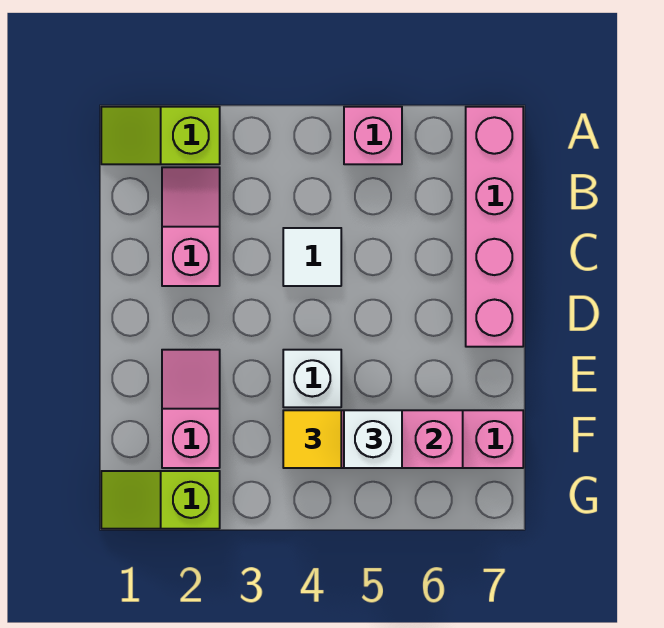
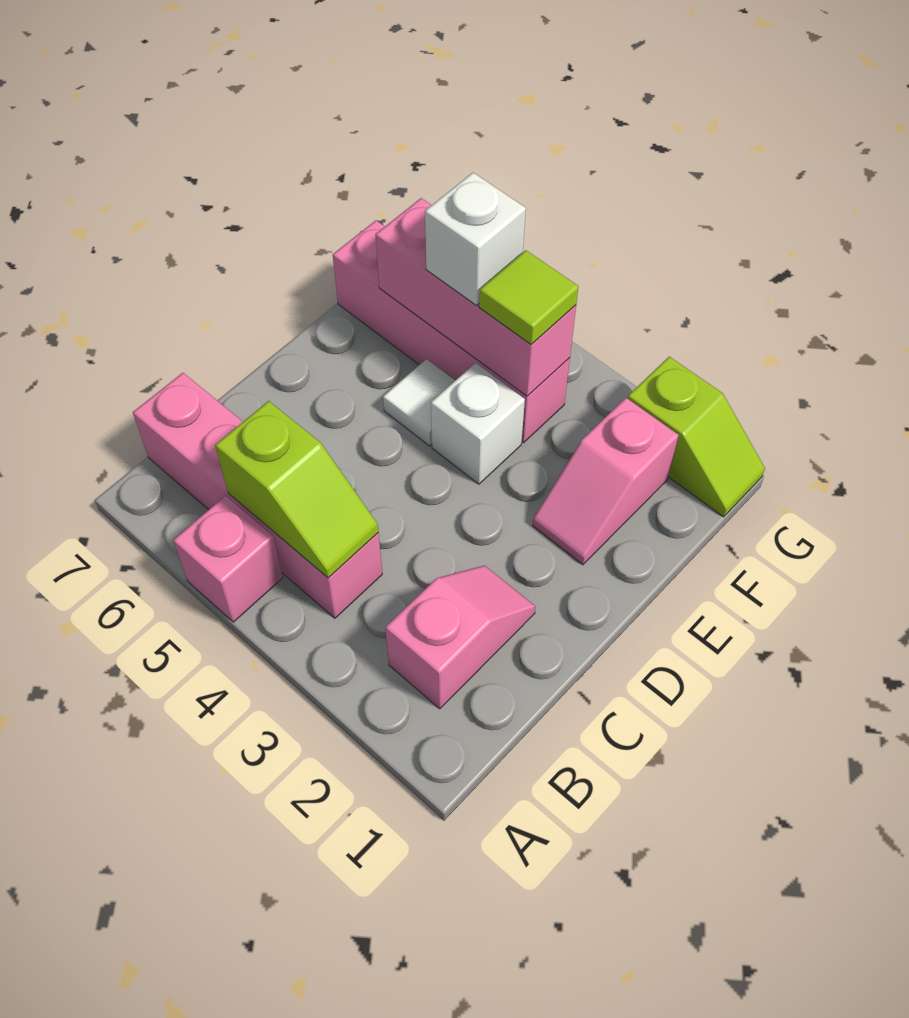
lime slope A1:A2 level 1 top 2 -> lime slope B4:B5 level 2 top 5
pink brick A7:D7 level 1 -> pink brick B4:B7 level 1
pink slope B2:C2 level 1 top C -> pink slope B2:C2 level 1 top B
white tile C4 level 1 -> white tile E5 level 1
yellow tile F4 level 3 -> lime tile F4 level 3

